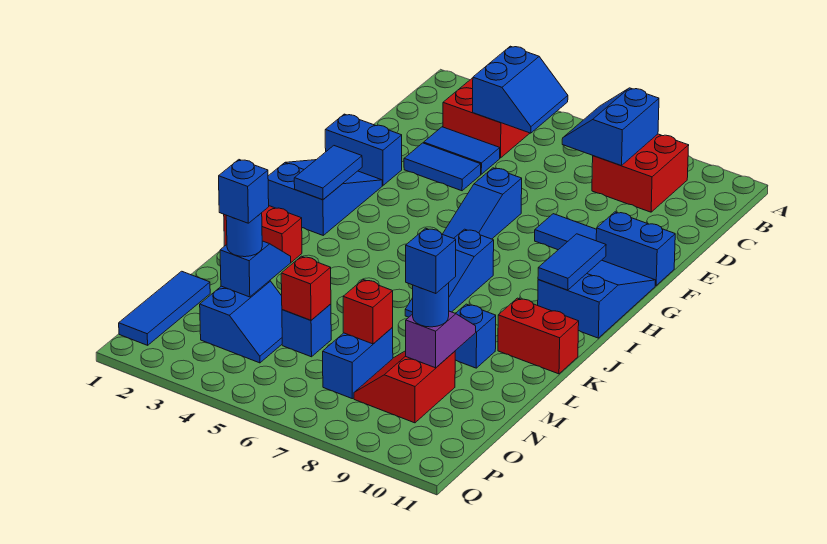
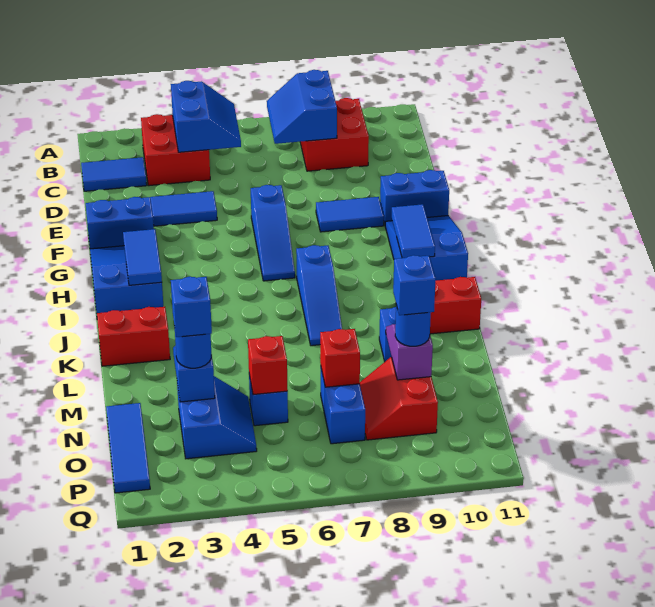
blue tile D3:D4 level 1 -> blue tile C1:C2 level 1

